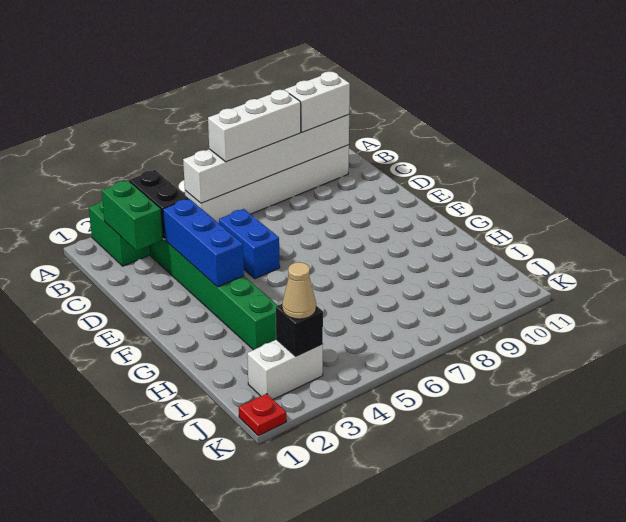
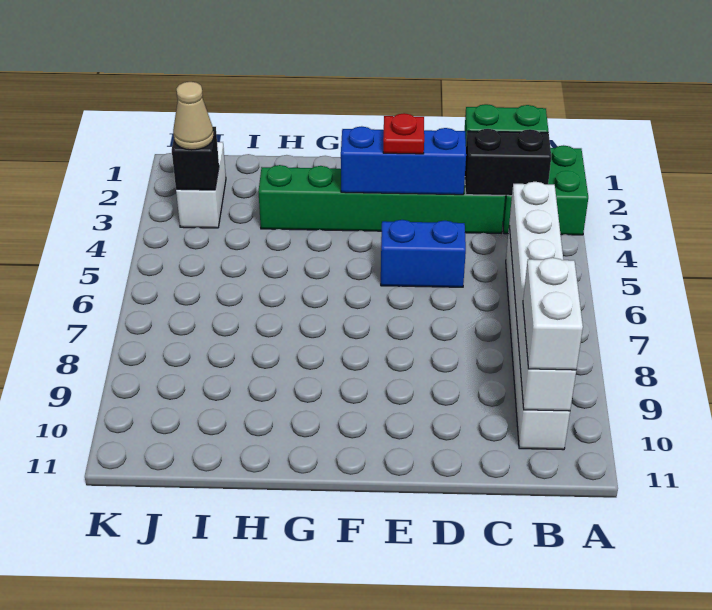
white brick B6:B8 level 3 -> none
red plate K1 level 1 -> red plate E3 level 3

